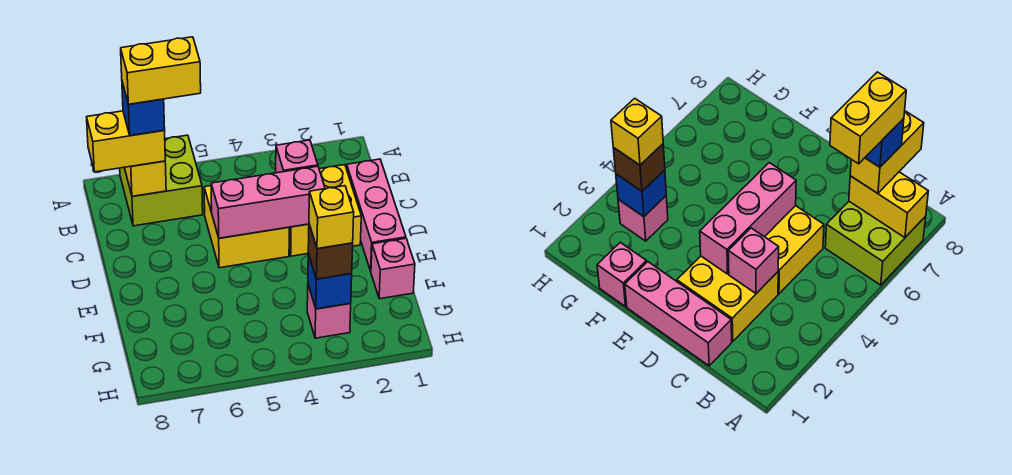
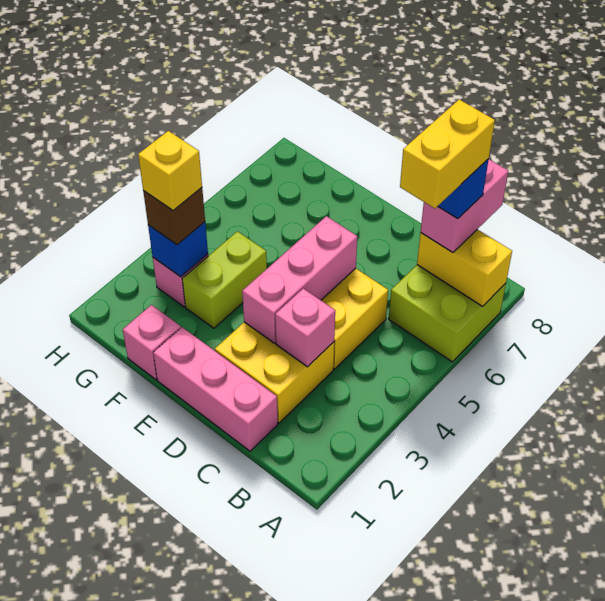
yellow brick B7:B8 level 3 -> pink brick B7:B8 level 3
none -> lime brick F3:F4 level 1

